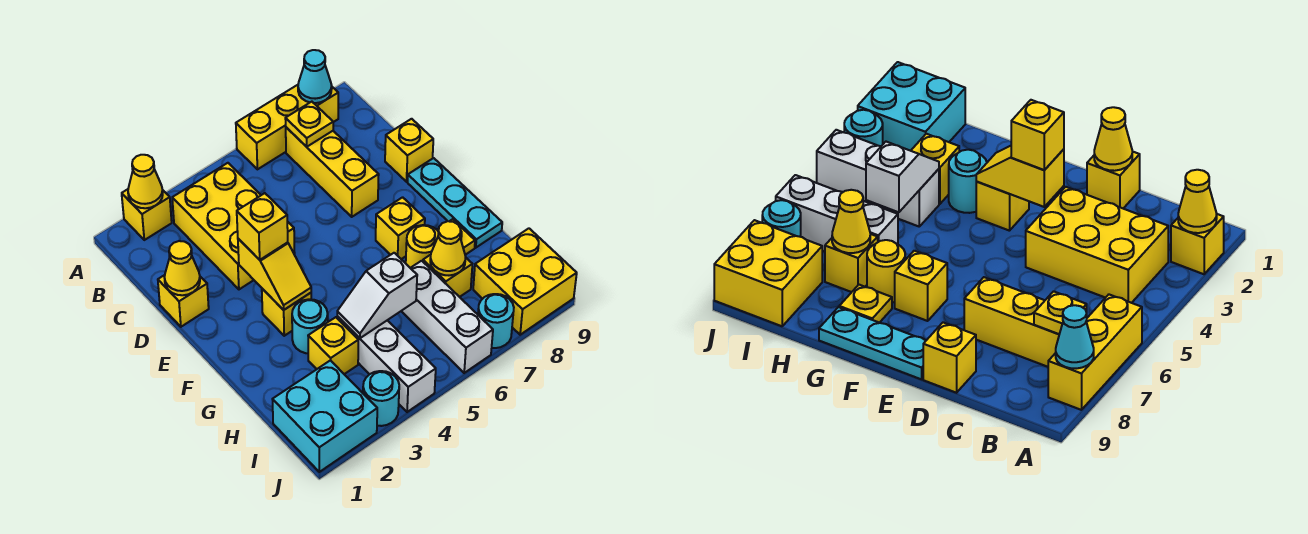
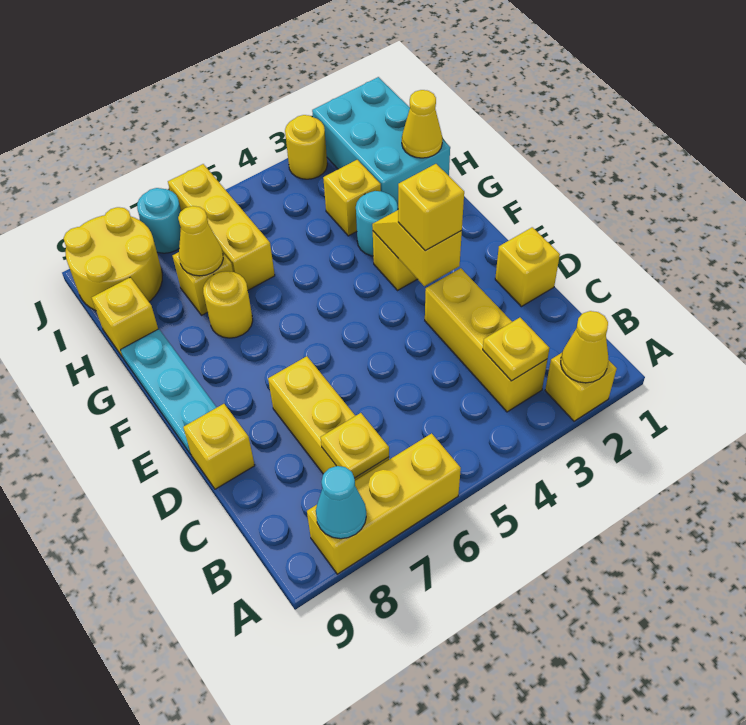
yellow brick B3:D4 level 1 -> yellow brick B3:D3 level 1
yellow cone D1 level 2 -> yellow cone H1 level 2
yellow brick F7 level 1 -> yellow brick H9 level 1
yellow plate G8 level 1 -> yellow plate B3 level 2
white brick H4:J4 level 1 -> none
white slope H4:H5 level 2 top 5 -> none
white brick H6:J6 level 1 -> yellow brick H6:J6 level 1
cyan brick I1:J2 level 1 -> cyan brick H1:J2 level 1
yellow brick I8:J9 level 1 -> yellow round brick I8:J9 level 1
cyan round brick J3 level 1 -> yellow round brick J3 level 1

